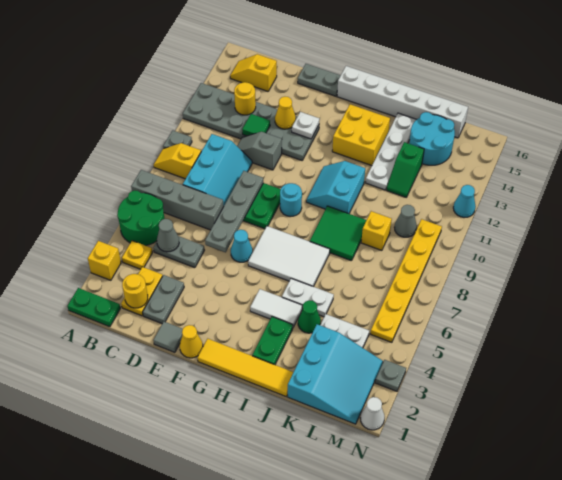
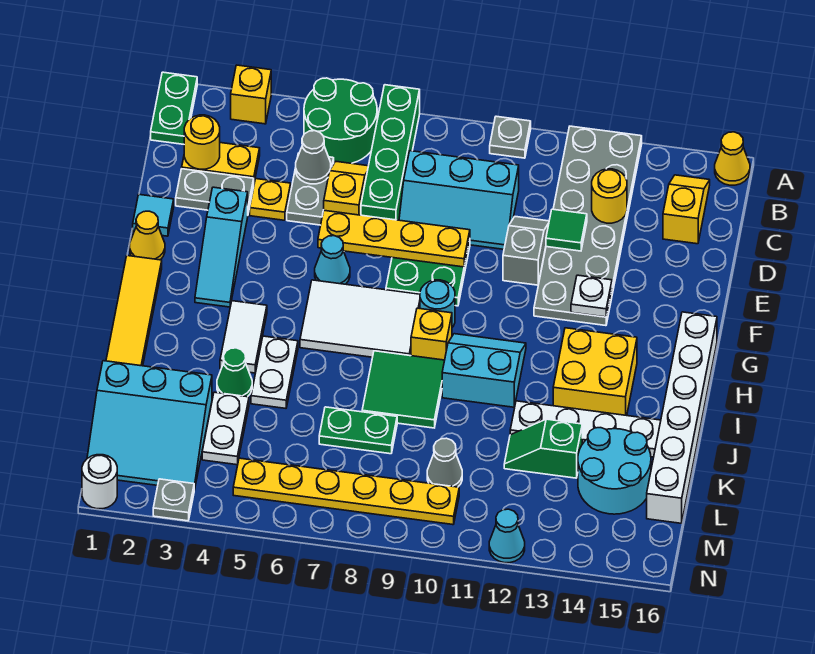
grey brick A7:D7 level 1 -> green brick A7:D7 level 1
yellow slope A9:B9 level 1 top B -> yellow slope C6:D6 level 1 top D
yellow plate B4 level 1 -> yellow plate D4 level 1
grey tile E1 level 1 -> cyan tile E1 level 1
none -> cyan slope E3:G3 level 1 top E
grey plate E6:E9 level 2 -> yellow plate E6:E9 level 2
yellow cone E13 level 2 -> yellow cone A16 level 1
grey plate E16:F16 level 1 -> none
white tile G6:I7 level 1 -> white tile G6:H8 level 1
green plate I2:I3 level 1 -> green plate K7:K8 level 1
yellow brick K9 level 1 -> yellow brick H9 level 1
white cone N1 level 1 -> white round brick N1 level 1

